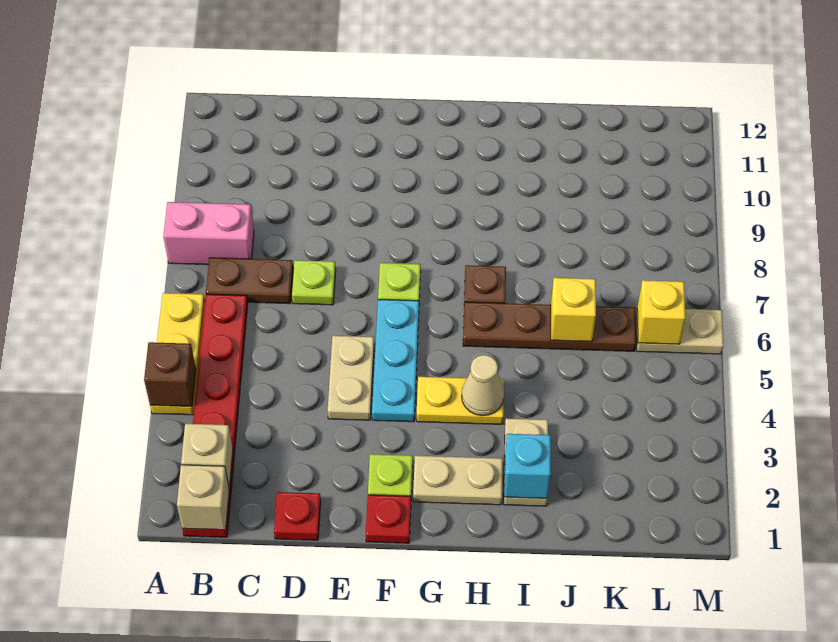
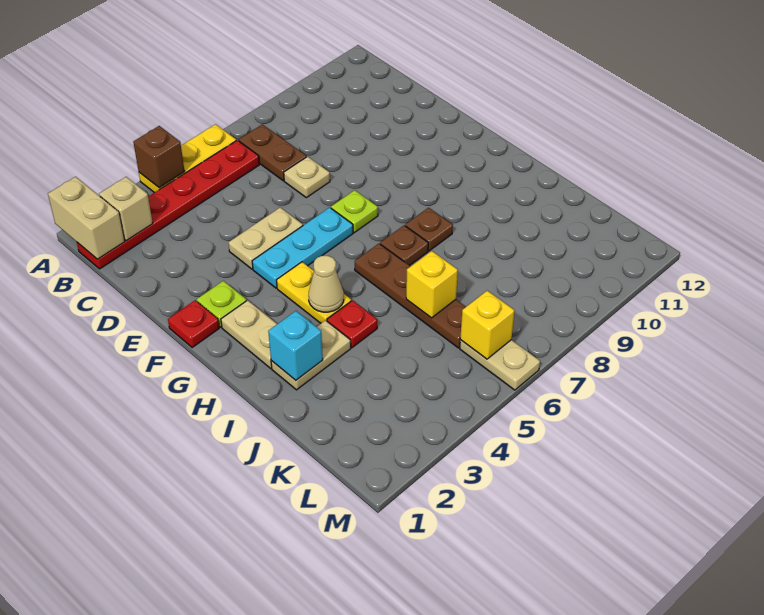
pink brick A8:B8 level 1 -> none
tan brick B1 level 2 -> tan brick A1:B1 level 2
red plate D1 level 1 -> red plate I4 level 1
lime plate D7 level 1 -> tan plate D7 level 1
none -> brown plate H8 level 1

